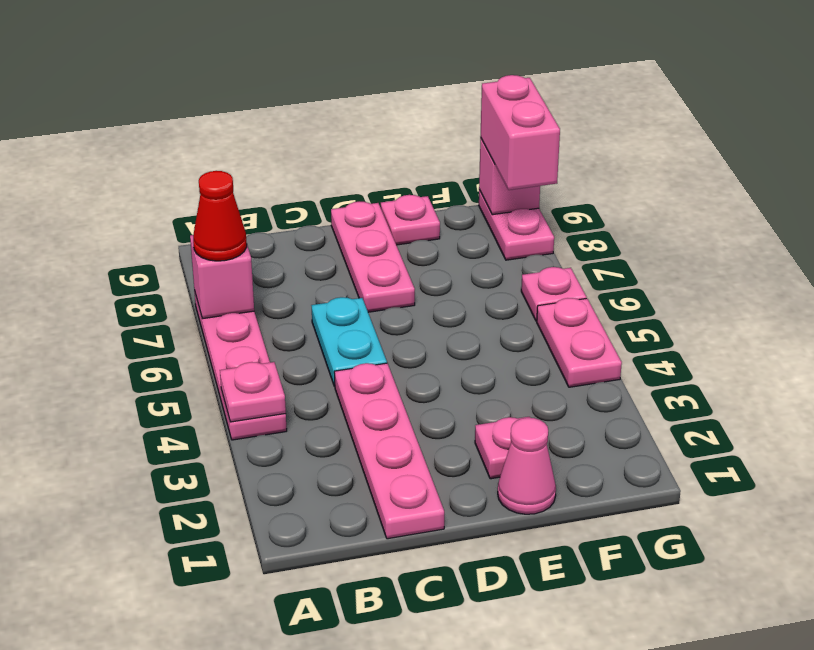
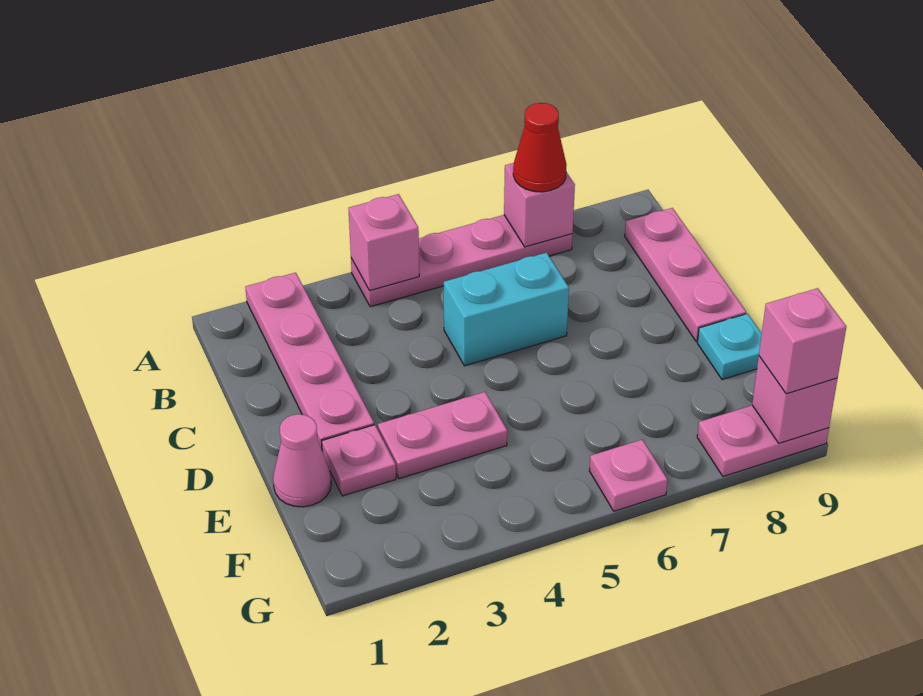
pink plate A4 level 2 -> pink brick A4 level 2
pink plate C1:C4 level 1 -> pink plate A2:D2 level 1
cyan plate C5:C6 level 1 -> cyan brick C5:C6 level 1
pink plate D7:D9 level 1 -> pink plate B9:D9 level 1
pink plate E9 level 1 -> cyan plate E9 level 1
pink plate G4:G5 level 1 -> pink plate E3:E4 level 1
pink brick G8:G9 level 3 -> pink brick G9 level 3

